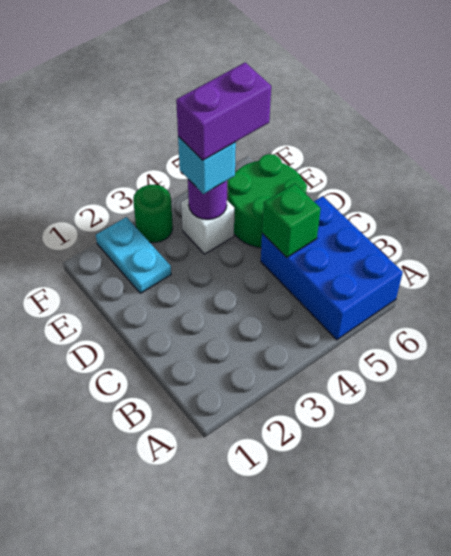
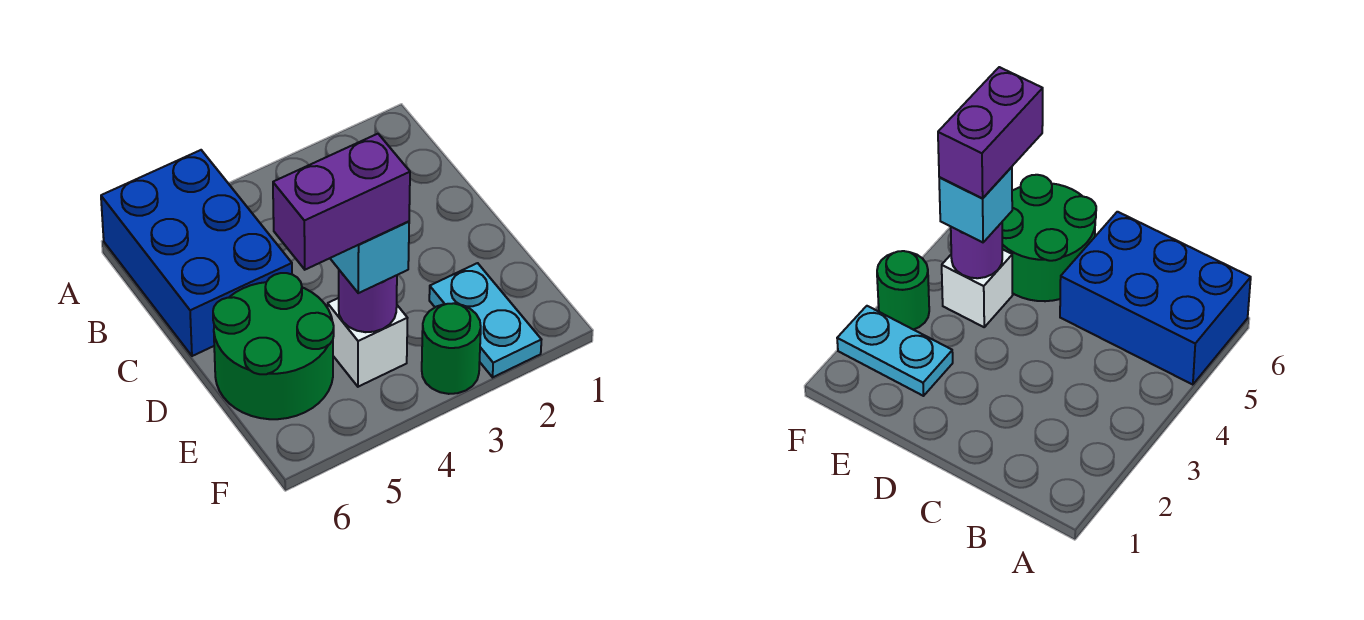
green brick C5 level 2 -> none

